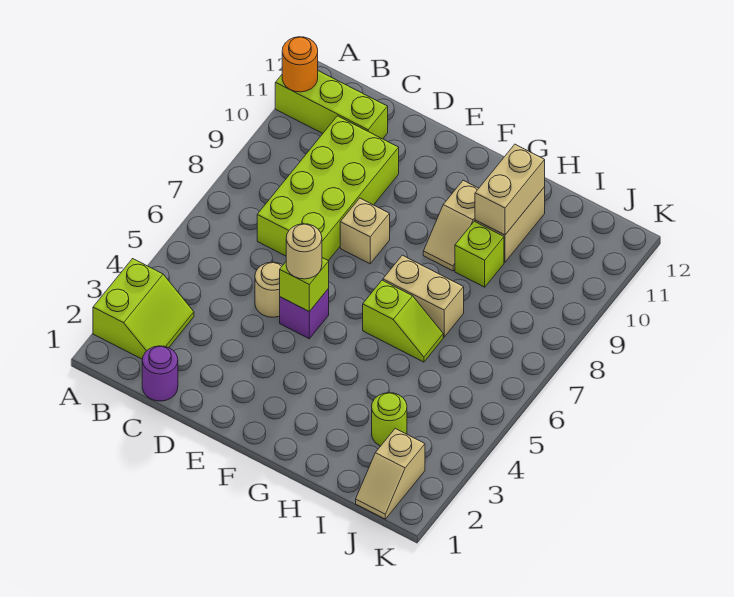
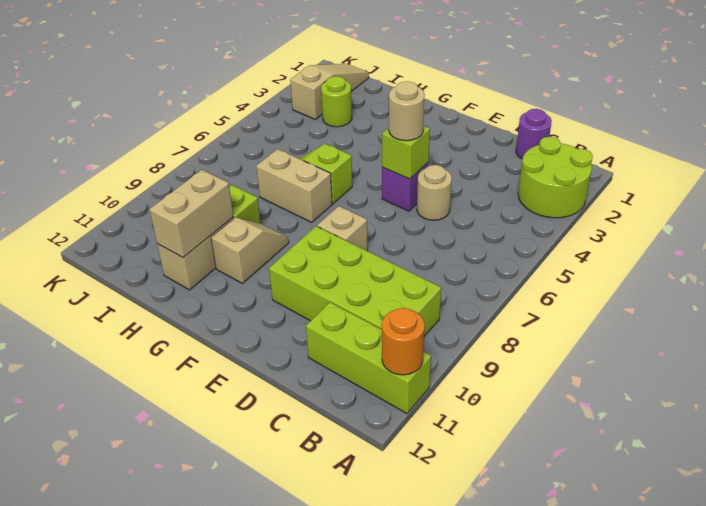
lime slope A2:B3 level 1 top A -> lime round brick A2:B3 level 1
lime brick C7:D10 level 1 -> lime brick B9:E10 level 1
tan slope J1:J2 level 1 top 2 -> tan slope J1:J3 level 1 top 3

